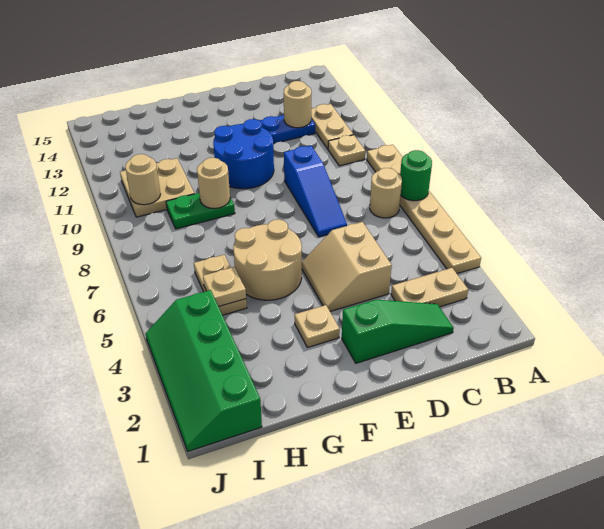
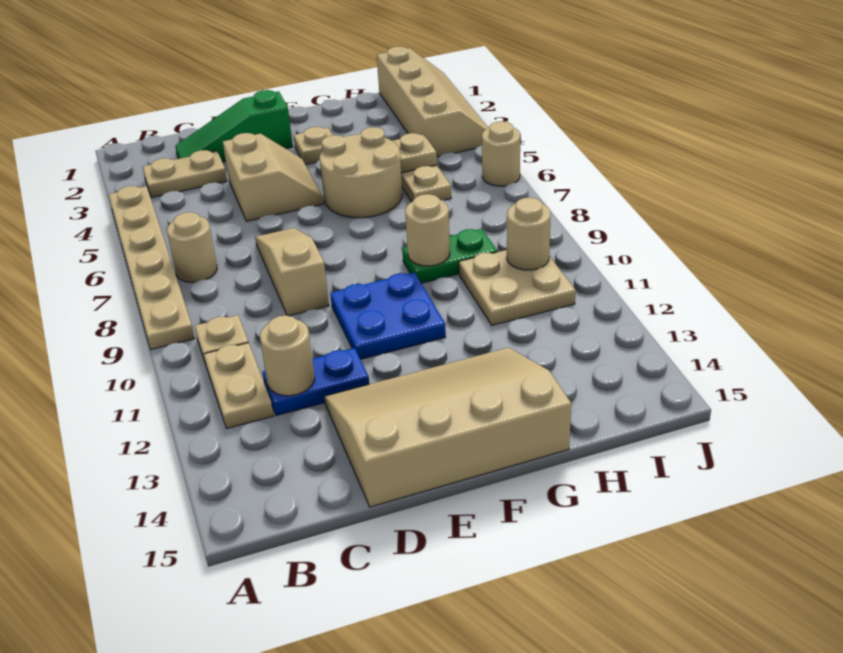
green round brick A7 level 2 -> none
blue slope D7:D9 level 1 top 9 -> tan slope D7:D9 level 1 top 9
none -> tan slope D13:G15 level 1 top 15
blue round brick E10:F11 level 1 -> blue plate E10:F11 level 1
green slope I1:J4 level 1 top I -> tan slope I1:J4 level 1 top I
none -> tan round brick J6 level 1

